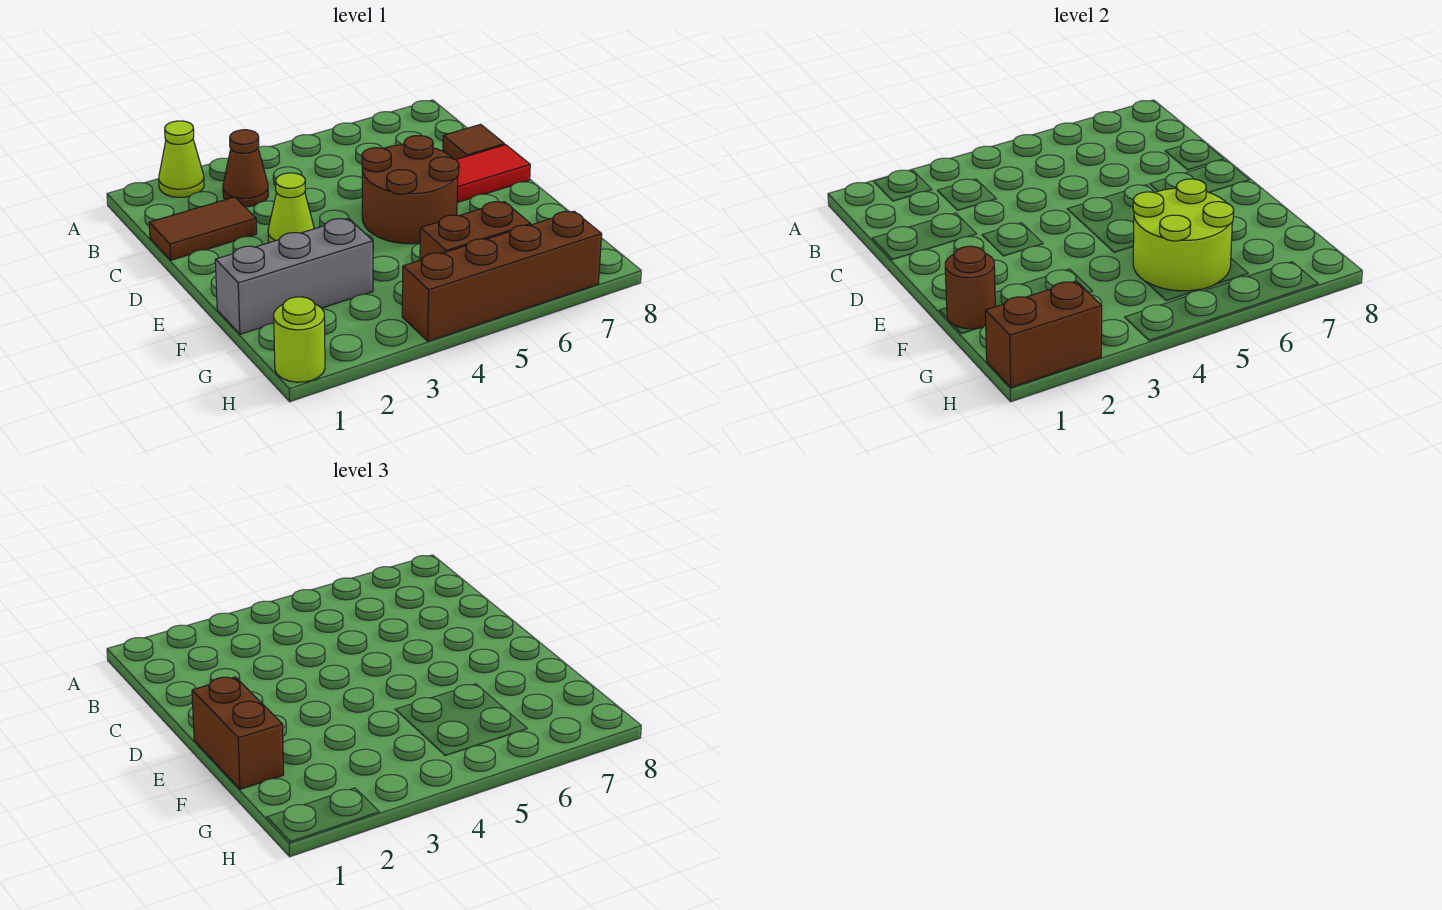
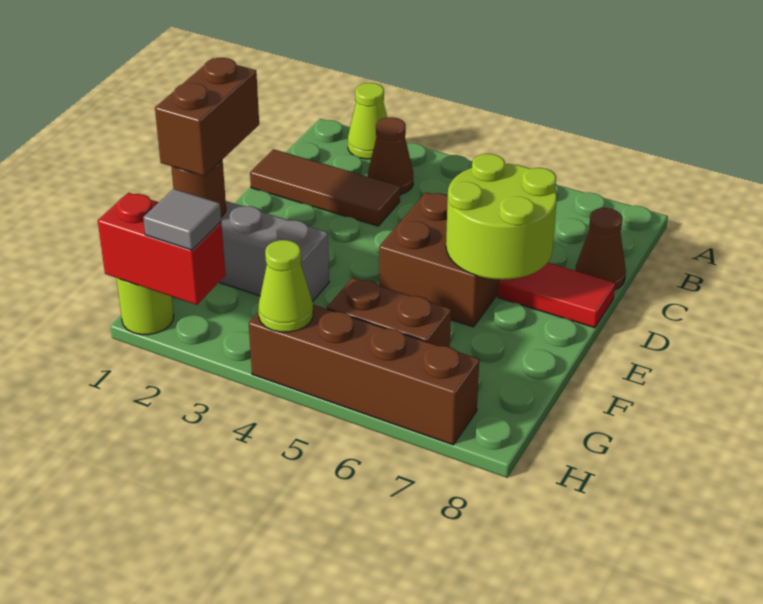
brown tile C1:C2 level 1 -> brown tile C1:C3 level 1
brown tile C8 level 1 -> brown cone C8 level 1
lime cone D3 level 1 -> lime cone H4 level 2
brown round brick D5:E6 level 1 -> brown brick D5:E6 level 1
lime round brick F5:G6 level 2 -> lime round brick D6:E7 level 2
brown brick H1:H2 level 2 -> red brick H1:H2 level 2
none -> grey tile H2 level 3

